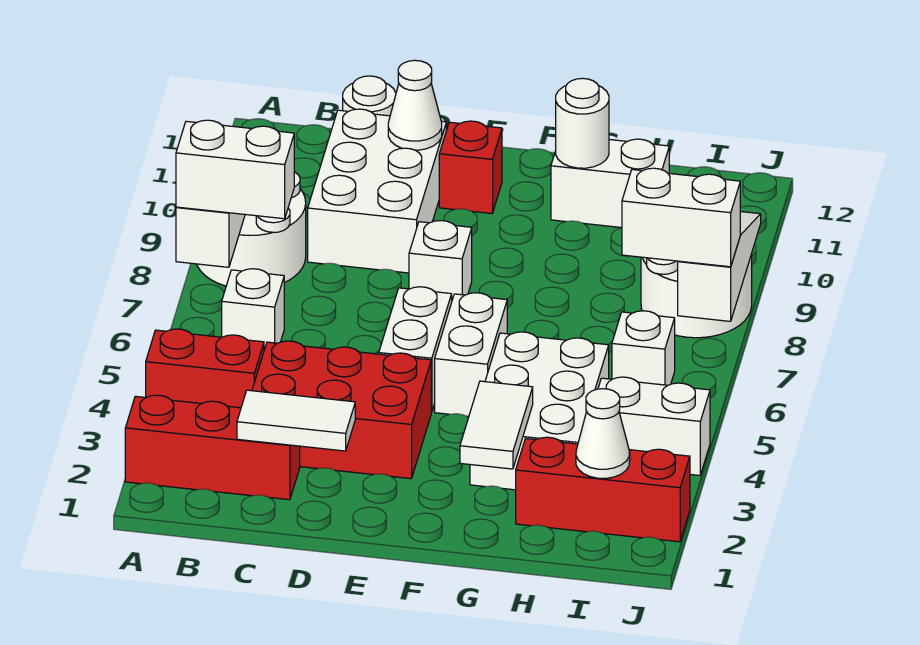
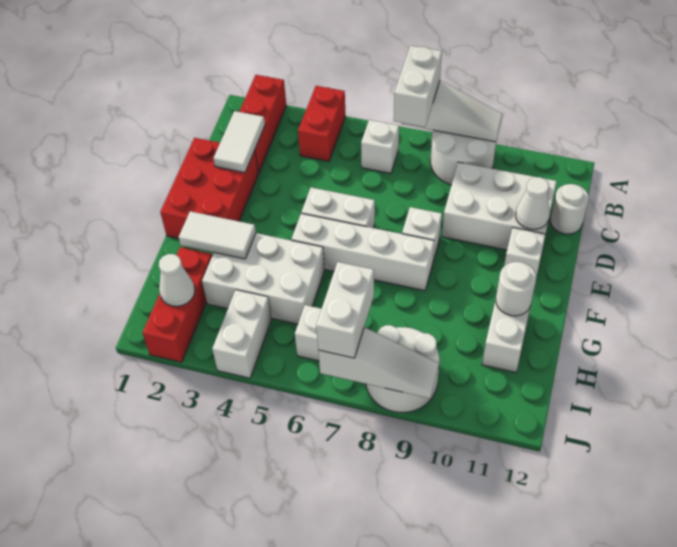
red brick C3:E4 level 1 -> red brick D1:F2 level 1
red brick E11 level 1 -> white brick E11 level 1
white brick F5:F6 level 1 -> white brick F5:F8 level 1

